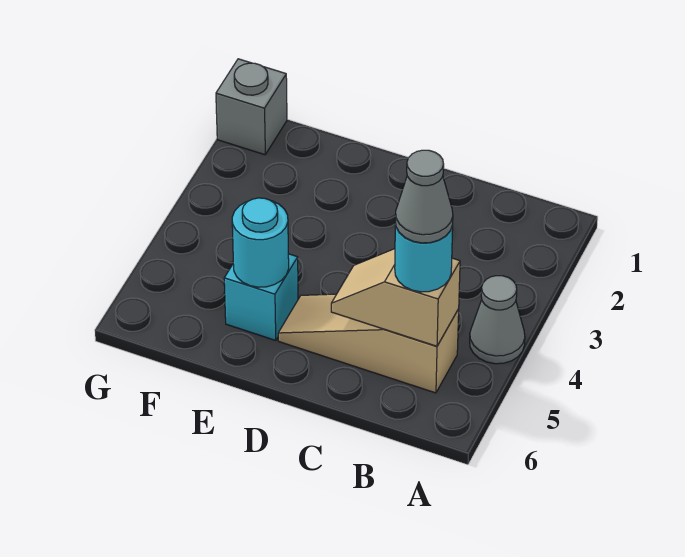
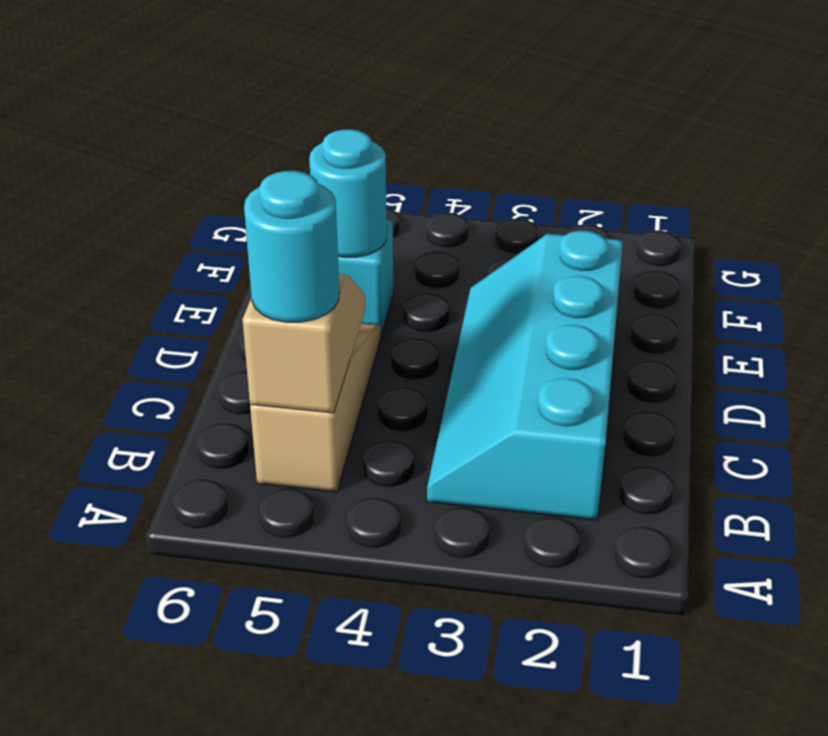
grey cone A4 level 1 -> none
none -> cyan slope B2:E3 level 1 top 2
grey cone B5 level 4 -> none
grey brick G1 level 1 -> none

